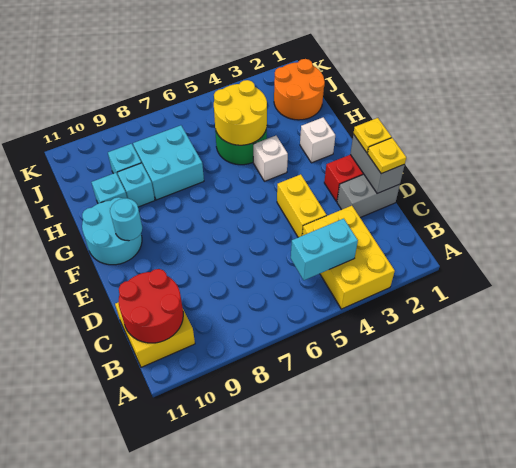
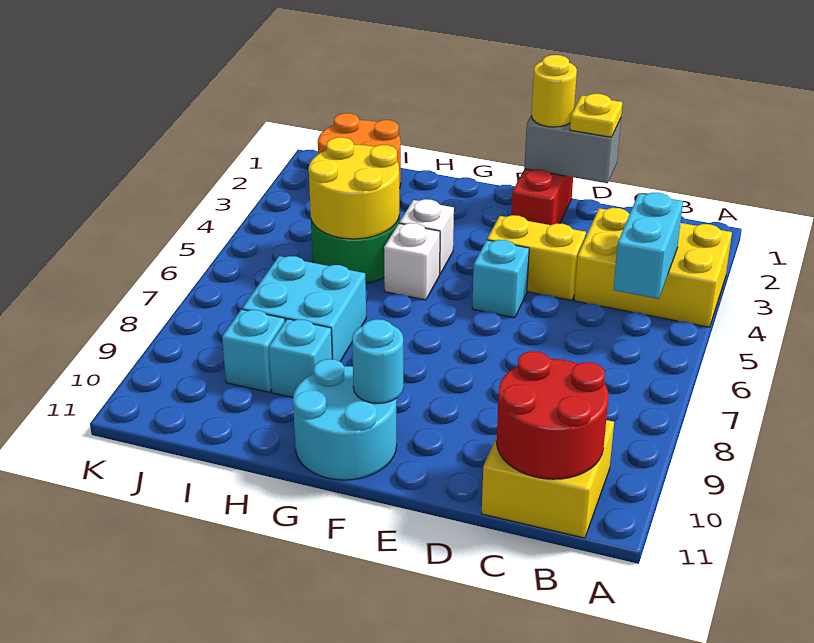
grey brick D1:D2 level 1 -> none
yellow plate E1 level 3 -> yellow round brick E1 level 3
white brick G2 level 1 -> white brick G5 level 1
cyan brick H10 level 1 -> cyan brick E5 level 1

